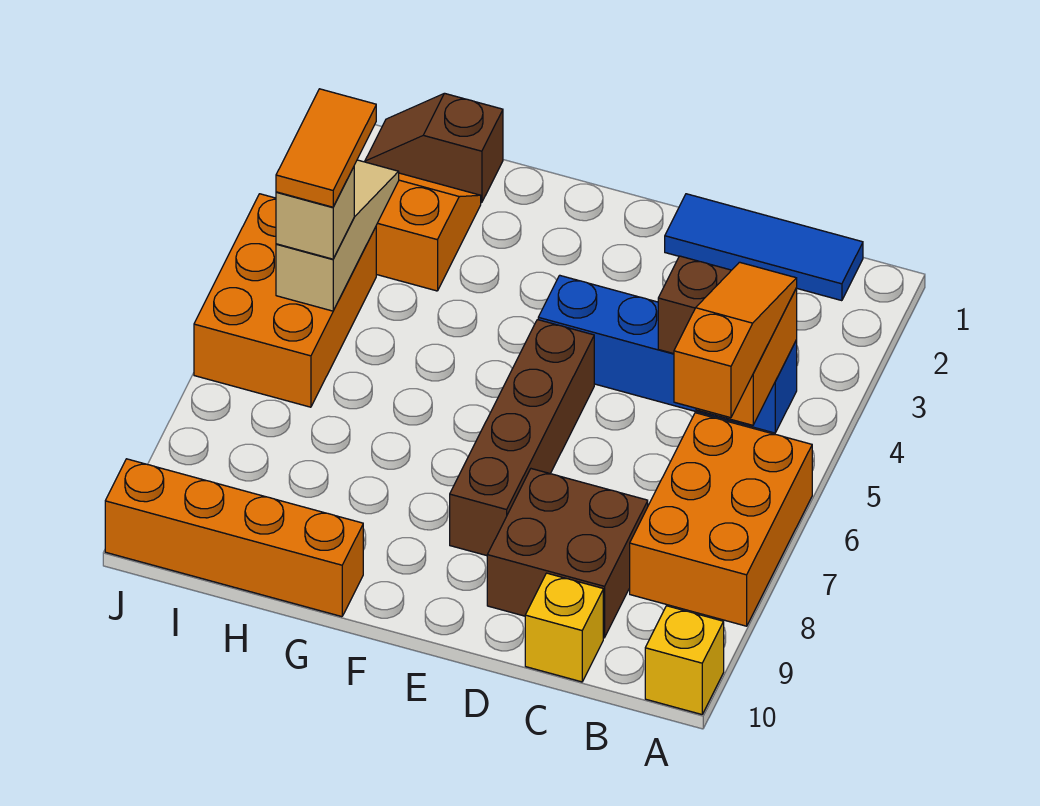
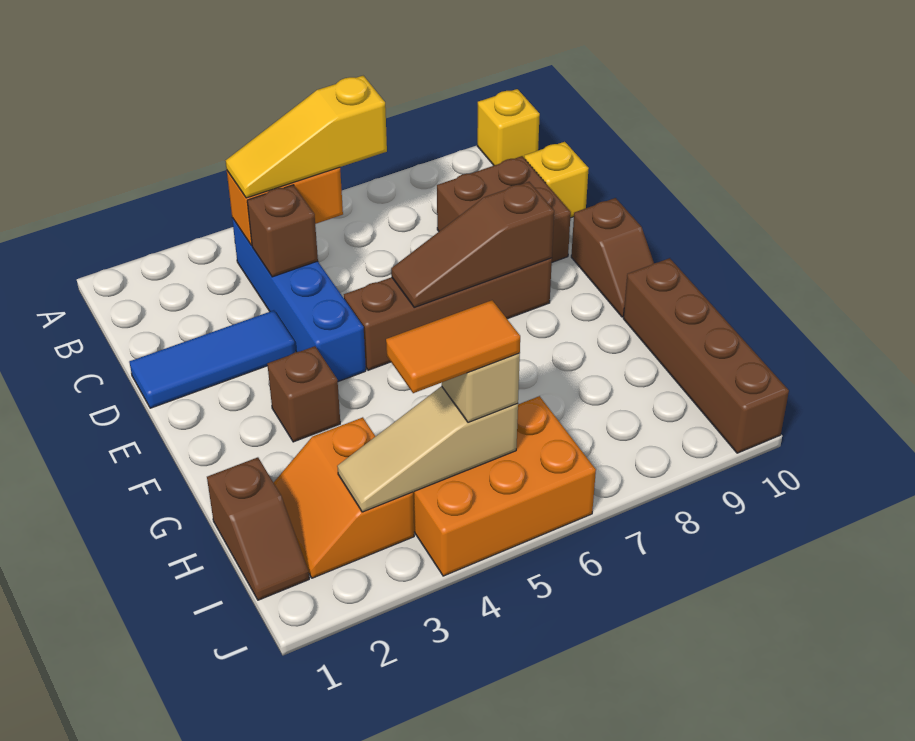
orange brick A6:B8 level 1 -> none
blue tile B1:D1 level 1 -> blue tile D1:D3 level 1
orange slope B4:B6 level 3 top 6 -> yellow slope B4:B6 level 3 top 6
none -> brown slope E6:E8 level 2 top 8
none -> brown slope E10:F10 level 1 top E
none -> brown brick F3 level 1
orange brick G10:J10 level 1 -> brown brick G10:J10 level 1

